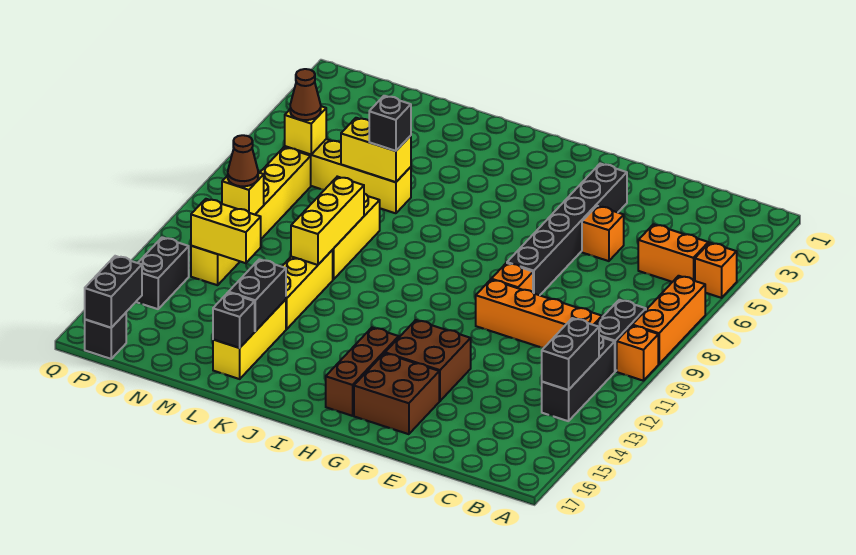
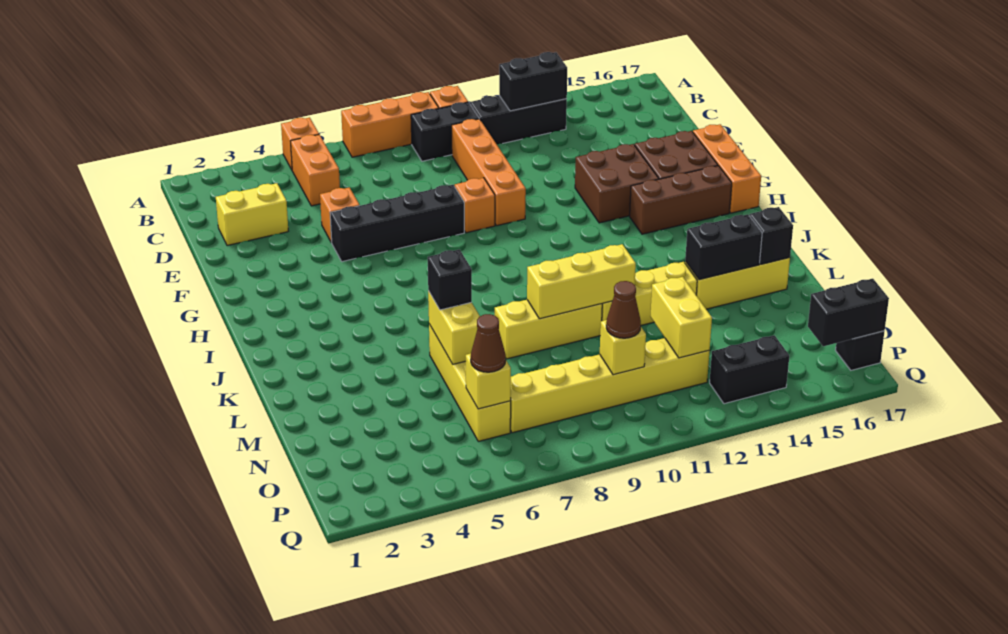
none -> yellow brick D2:D3 level 1
black brick F3:F8 level 1 -> black brick F5:F8 level 1
none -> orange brick F17:H17 level 1

